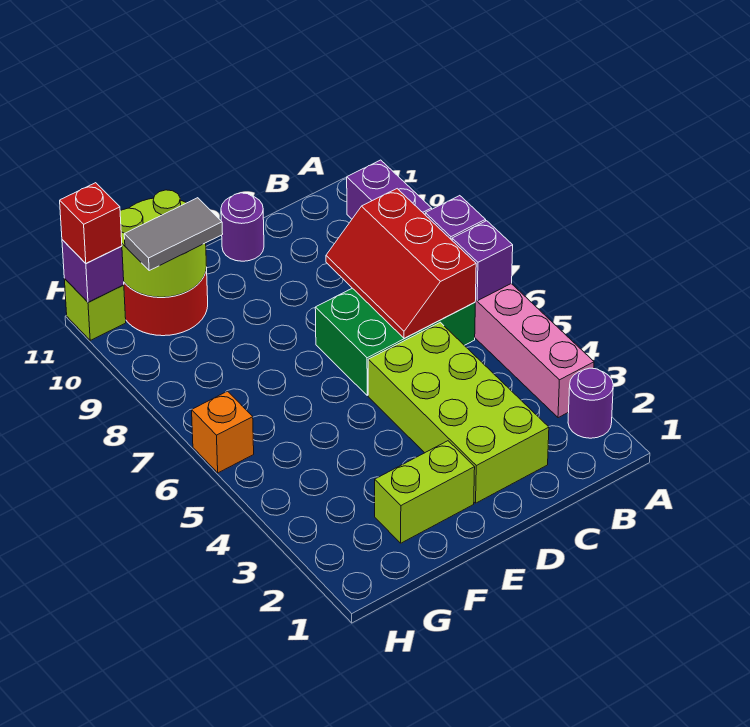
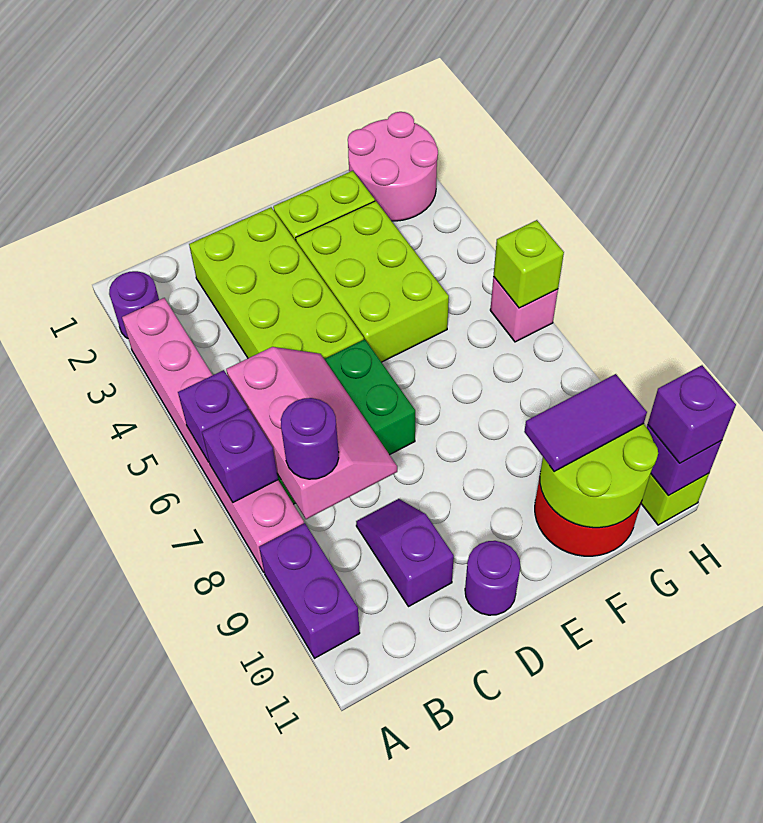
red slope B6:C8 level 2 top B -> pink slope B6:C8 level 2 top B
none -> purple round brick B8 level 3
none -> purple slope C9:C10 level 1 top 10
none -> lime brick E3:F5 level 1
grey tile F10:G10 level 3 -> purple tile F10:G10 level 3
none -> pink round brick G1:H2 level 1
orange brick H6 level 1 -> pink brick H6 level 1
none -> lime brick H6 level 2
red brick H11 level 3 -> purple brick H11 level 3

